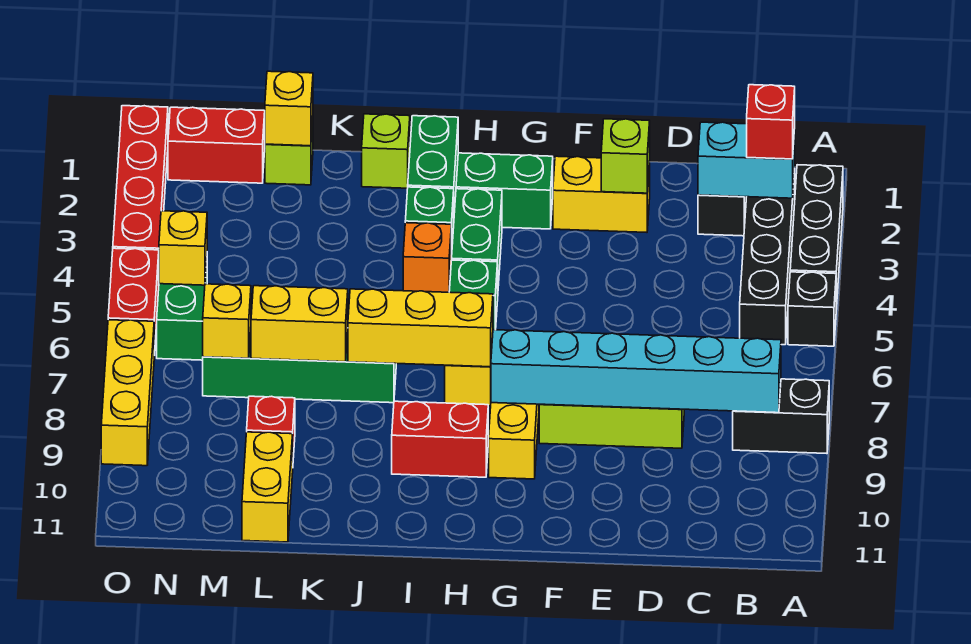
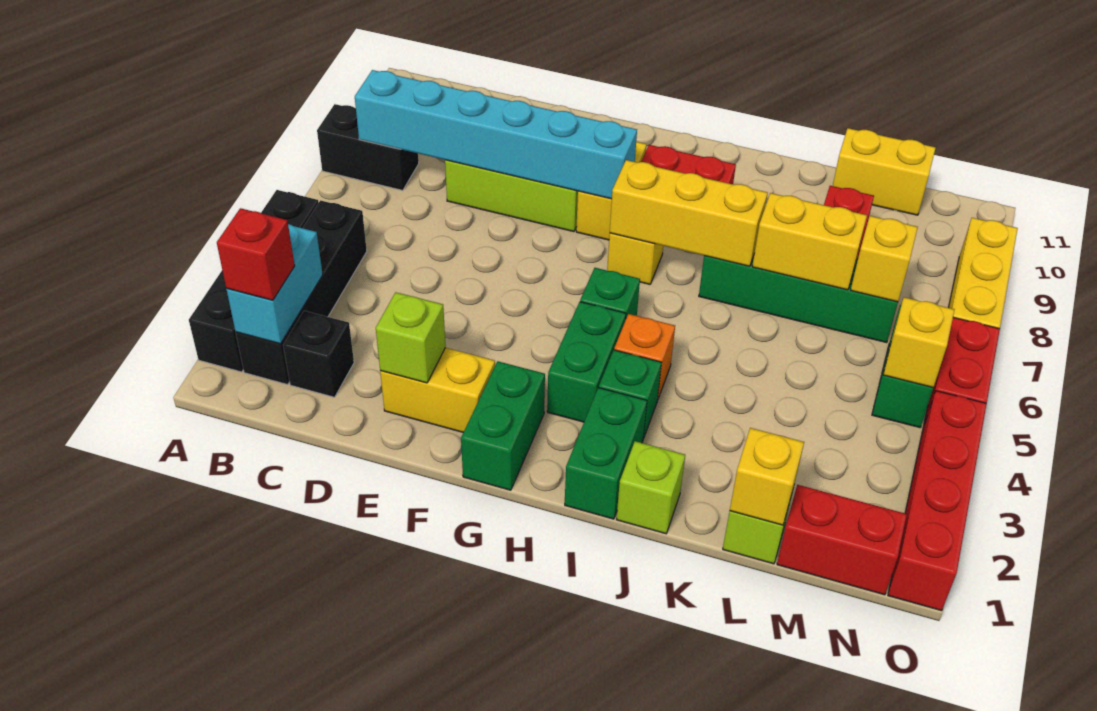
cyan brick B2:C2 level 2 -> cyan brick B2:B3 level 2
green brick G2:H2 level 1 -> green brick G1:G2 level 1
yellow brick L10:L11 level 1 -> yellow brick L11:M11 level 1

